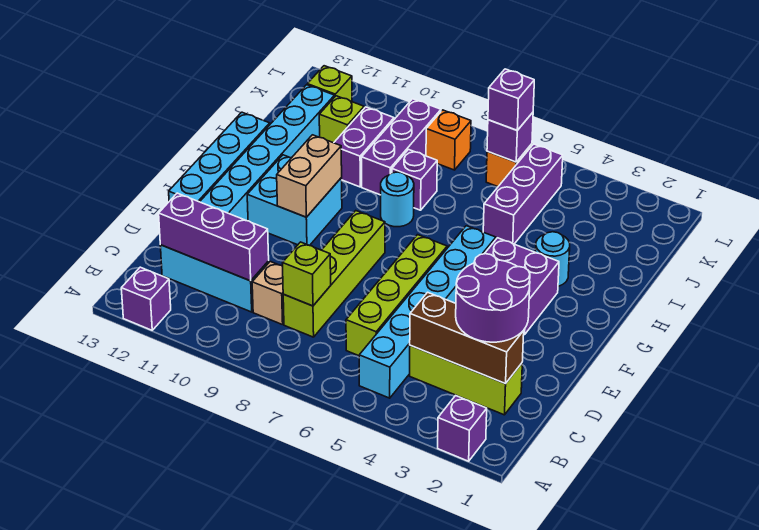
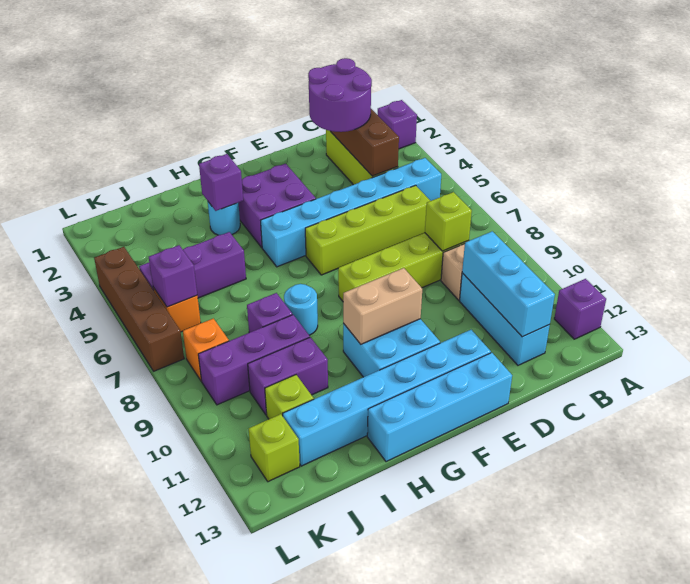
purple brick C10:C12 level 2 -> cyan brick C10:C12 level 2
purple brick K6 level 3 -> purple brick H3 level 2
none -> brown brick L4:L7 level 1

